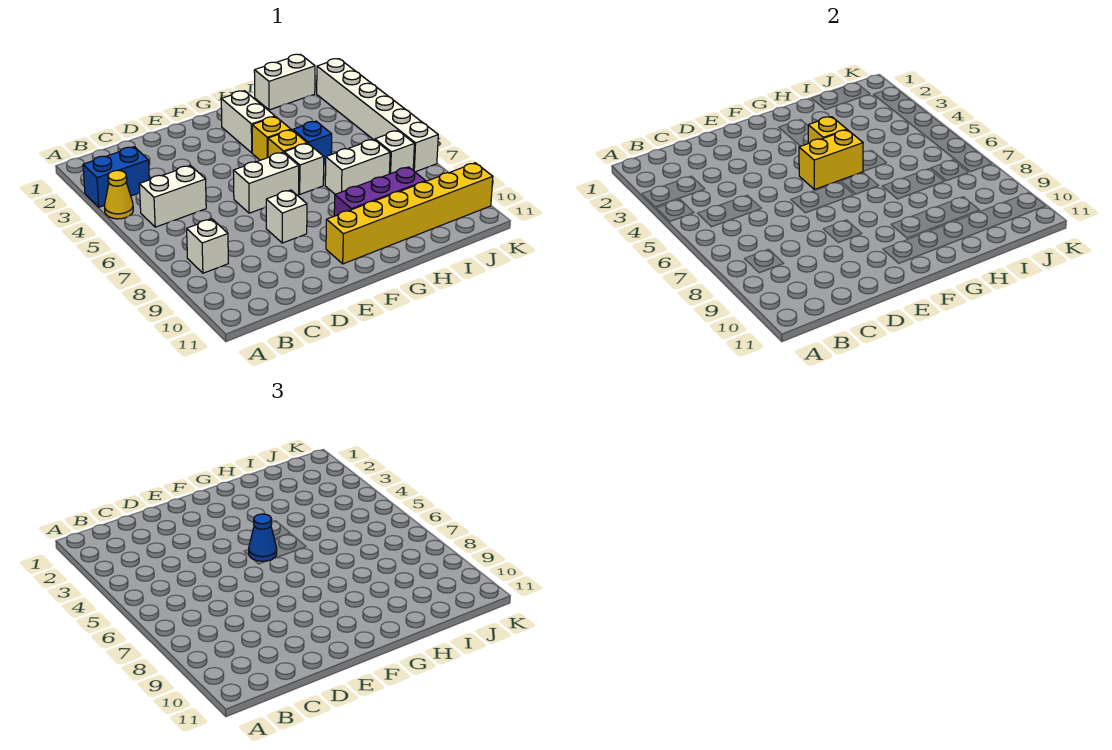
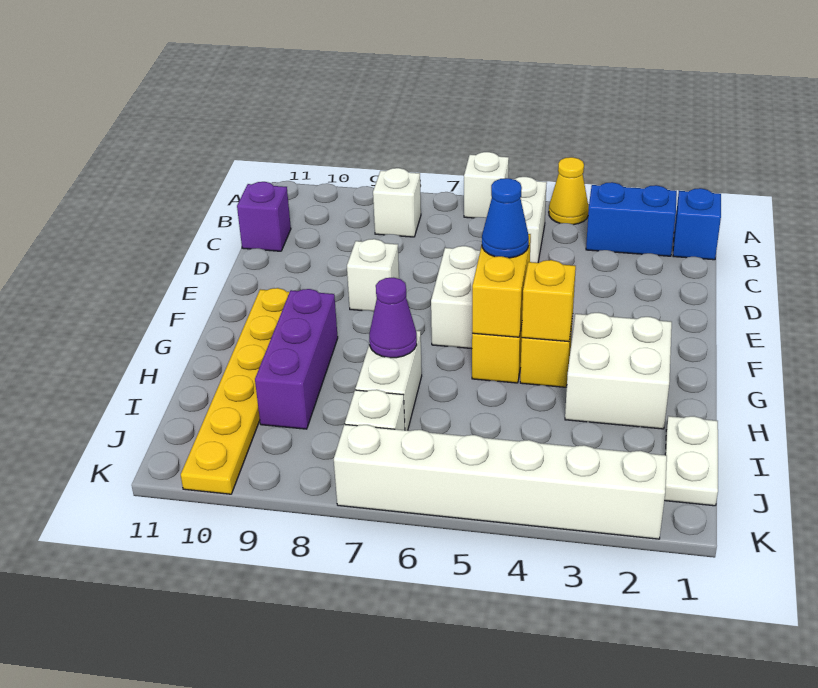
blue brick A3:B3 level 1 -> blue brick B2:B3 level 1
none -> purple brick C11 level 1
yellow brick F10:K10 level 1 -> yellow plate F10:K10 level 1
white brick G2:G3 level 1 -> white brick G2:H3 level 1
white brick G6 level 1 -> white brick A6 level 1
blue brick H5 level 1 -> blue brick B1 level 1
none -> purple cone H7 level 2
white brick I1:J1 level 1 -> white plate I1:J1 level 1

